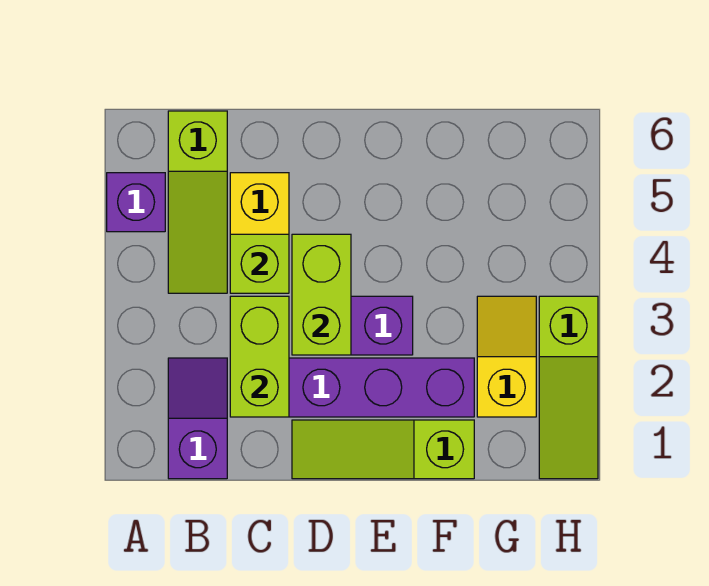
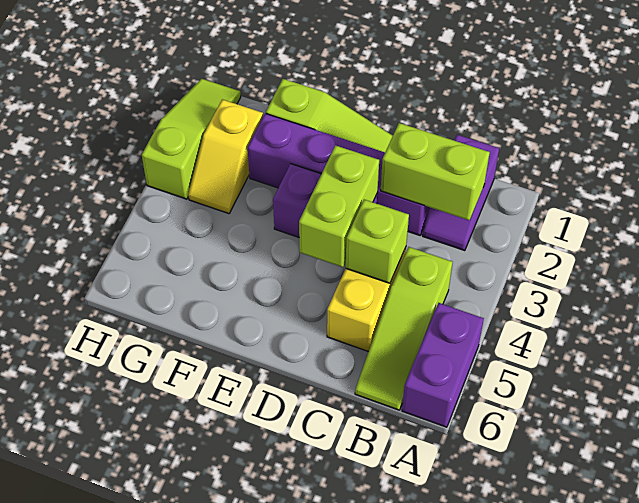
purple brick A5 level 1 -> purple brick A5:A6 level 1
lime slope B4:B6 level 1 top 6 -> lime slope B4:B6 level 1 top 4
lime brick C2:C3 level 2 -> lime brick B2:C2 level 2

